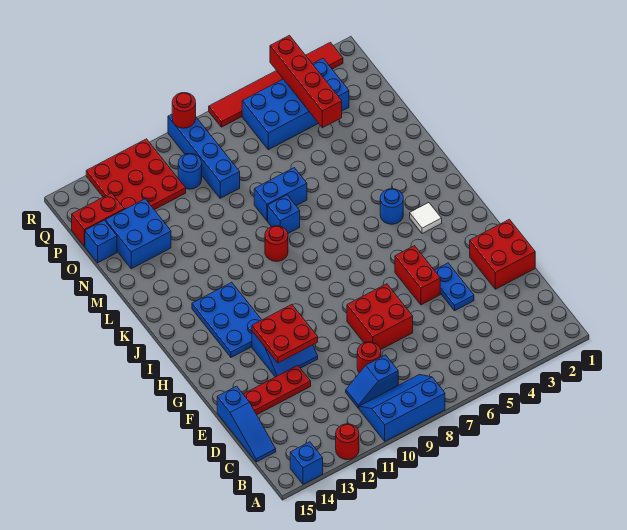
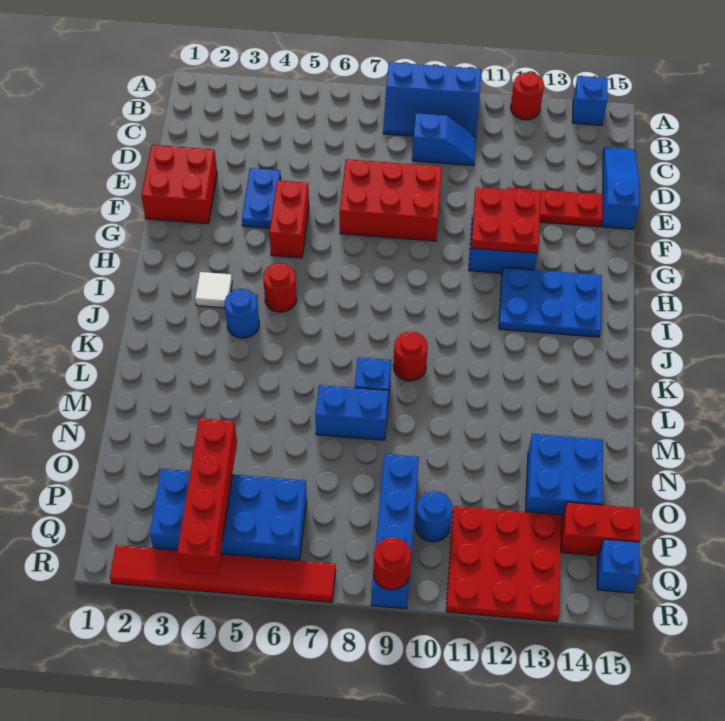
red round brick D9 level 1 -> red round brick I5 level 1
red brick E7:F8 level 1 -> red brick E7:F9 level 1
blue plate H12:J13 level 1 -> blue plate H12:I14 level 1
blue brick O15 level 1 -> blue brick Q15 level 1

